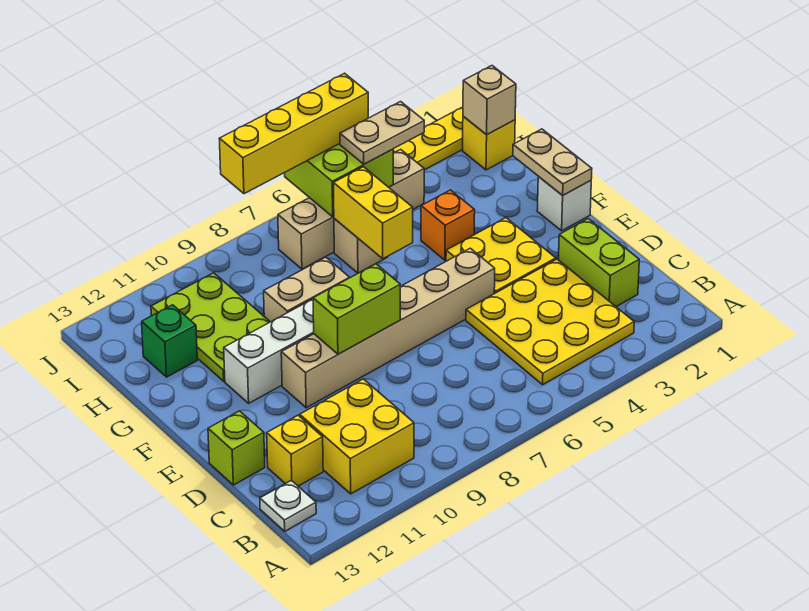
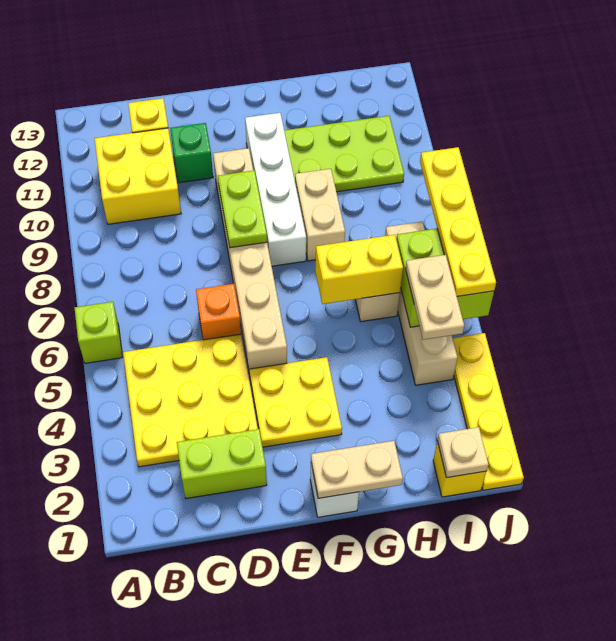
white plate B13 level 1 -> none
lime brick D13 level 1 -> lime brick A6 level 1
lime brick E8:E9 level 2 -> lime plate E8:E9 level 2
orange brick G4 level 1 -> orange brick D6 level 1
green brick H12 level 1 -> green brick D11 level 1
tan brick I1 level 2 -> tan plate I1 level 2
yellow brick J5:J8 level 3 -> yellow plate J5:J8 level 3

